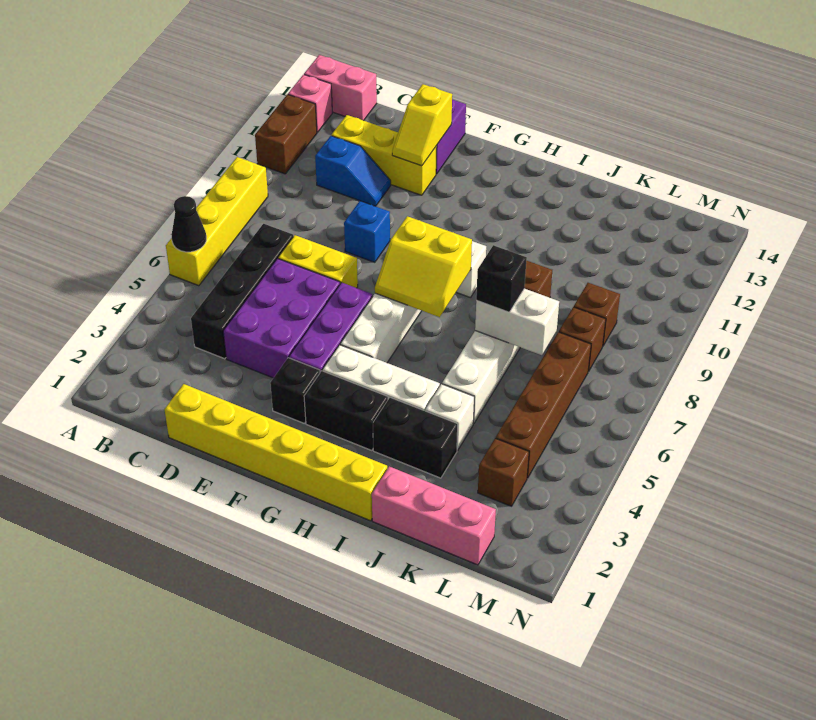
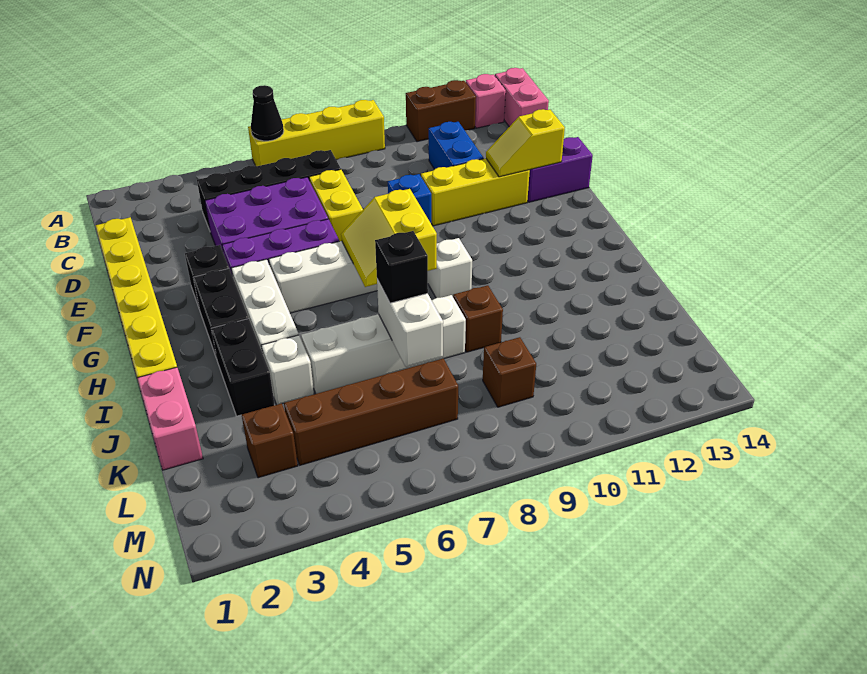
blue slope C11:D11 level 1 top C -> blue brick C11:D11 level 1
yellow brick C12:E12 level 1 -> yellow brick E10:E12 level 1
pink brick J1:L1 level 1 -> pink brick J1:K1 level 1
brown brick L8 level 1 -> none

